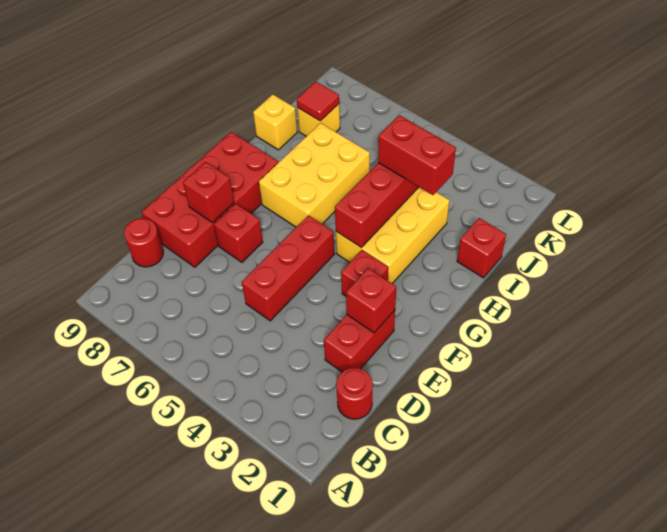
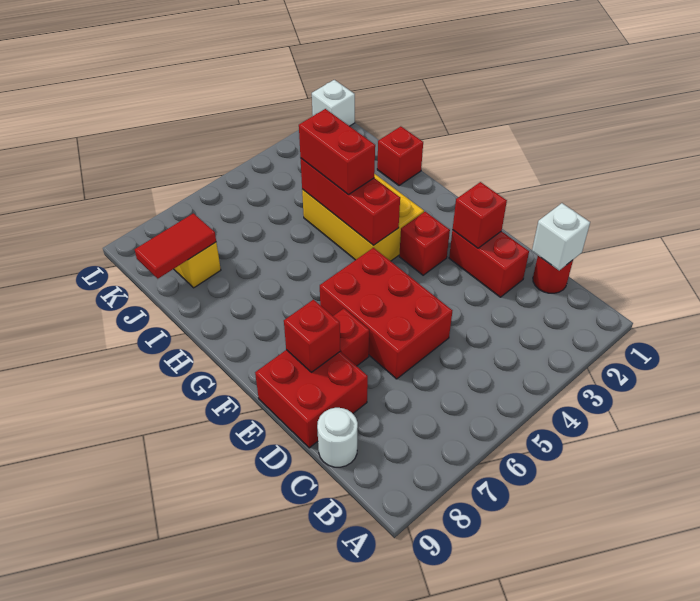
none -> white brick C1 level 2
red round brick C9 level 1 -> white round brick C9 level 1
red brick D5:F5 level 1 -> red brick D5:F6 level 1
red brick D8:G9 level 1 -> red brick D8:E9 level 1
yellow brick G6:I7 level 1 -> none
red brick I3:I4 level 3 -> red brick H4:I4 level 3
yellow brick I9 level 1 -> none
red tile J8 level 2 -> red tile J8:J9 level 2
none -> white brick L1 level 1

